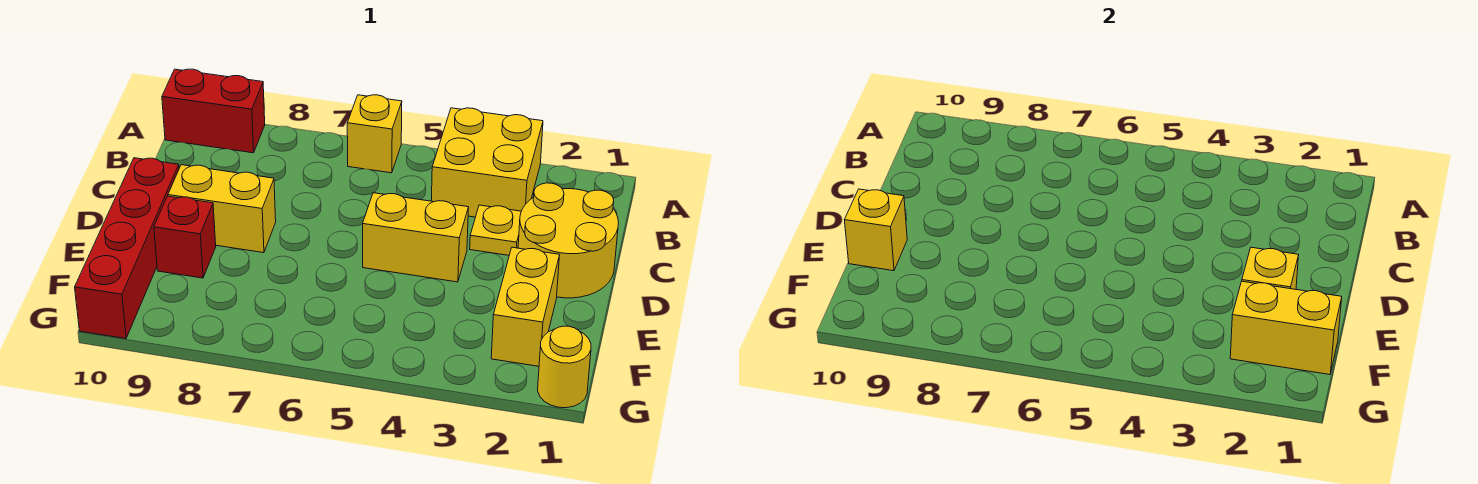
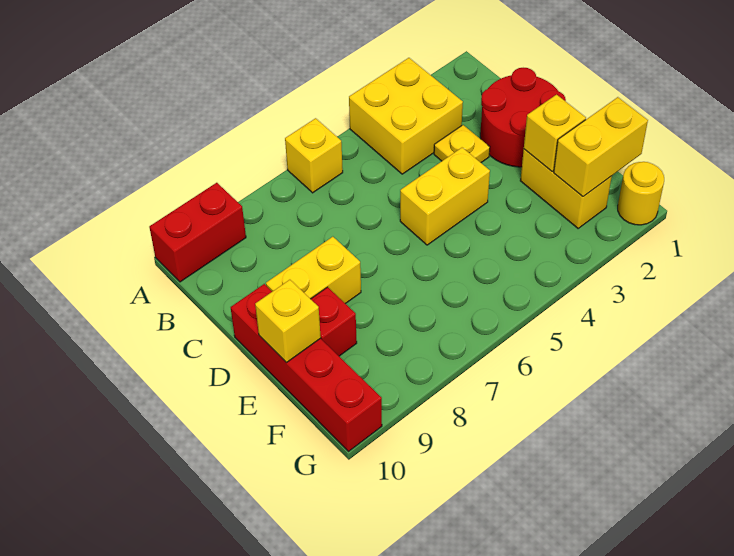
yellow round brick C1:D2 level 1 -> red round brick C1:D2 level 1

